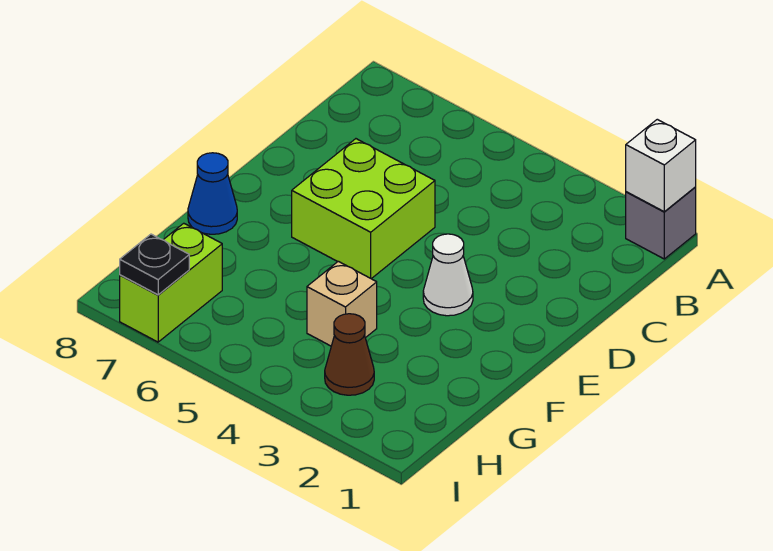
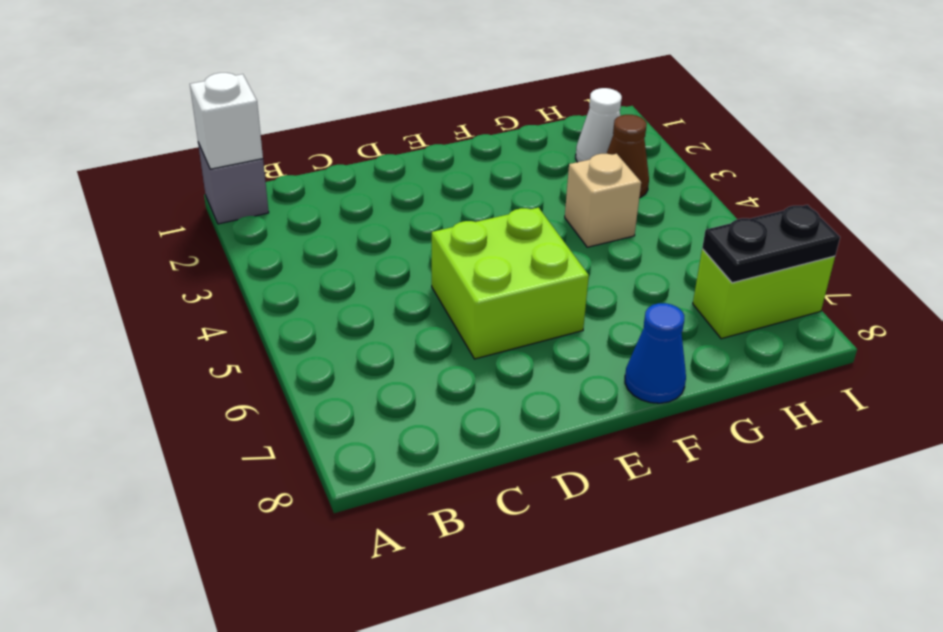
white cone E3 level 1 -> white cone H2 level 1
black plate I7 level 2 -> black plate H7:I7 level 2

